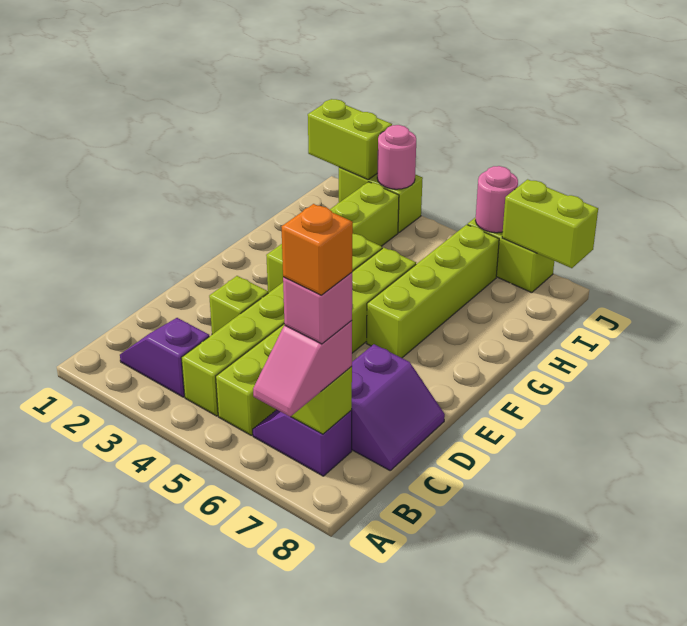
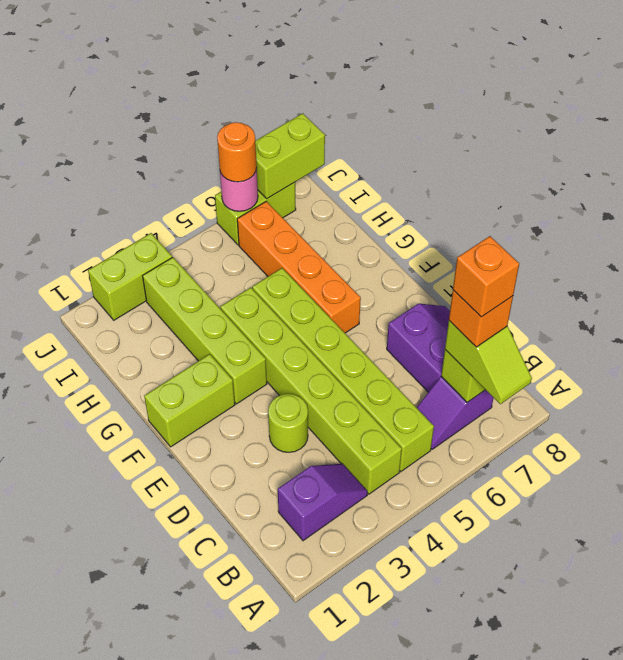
pink slope A7:B7 level 3 top B -> lime slope A7:B7 level 3 top B
purple slope B2:B3 level 1 top 3 -> purple slope B2:B3 level 1 top 2
pink brick B7 level 4 -> orange brick B7 level 4
lime brick D3 level 1 -> lime round brick D3 level 1
lime brick F6:I6 level 1 -> orange brick F6:I6 level 1
lime brick J1:J2 level 2 -> lime brick F1:F2 level 1
pink round brick J3 level 2 -> none
none -> orange round brick J6 level 3

